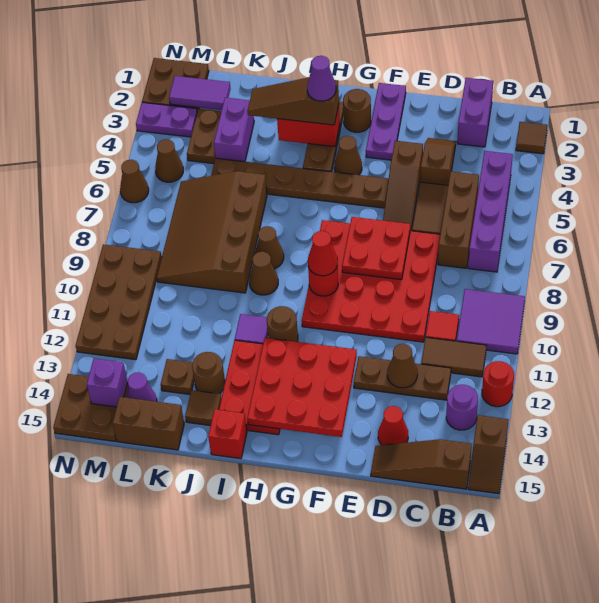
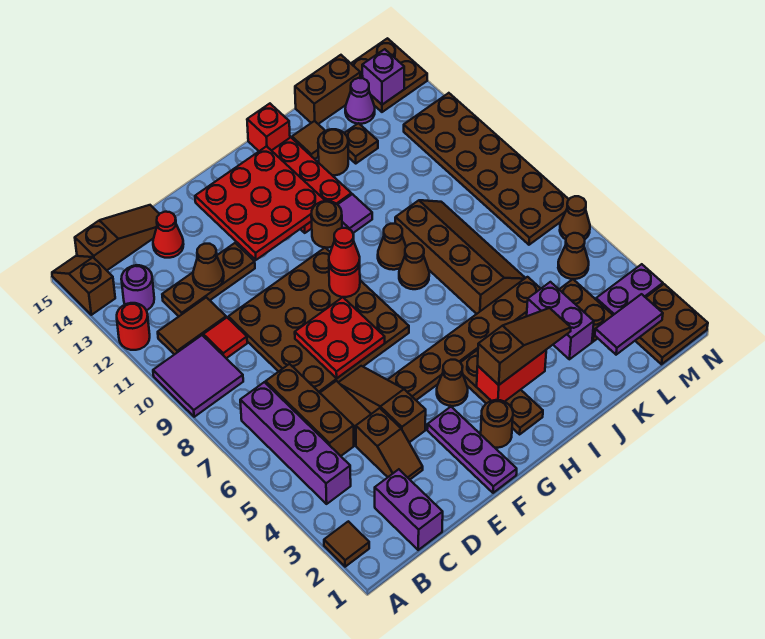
red plate D7:G10 level 1 -> brown plate D7:G10 level 1
purple cone H3 level 4 -> none
brown slope J6:L9 level 1 top J -> brown slope J6:K9 level 1 top J
brown plate M9:N12 level 1 -> brown plate M7:N12 level 1

